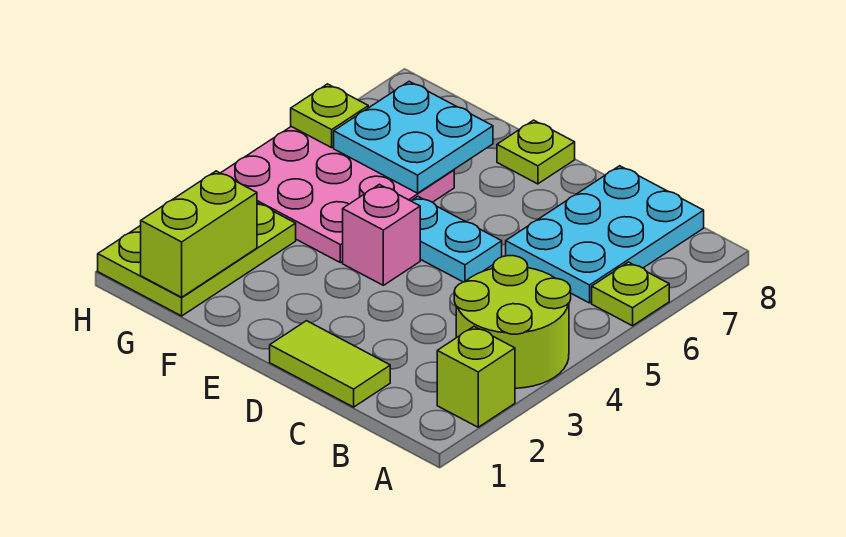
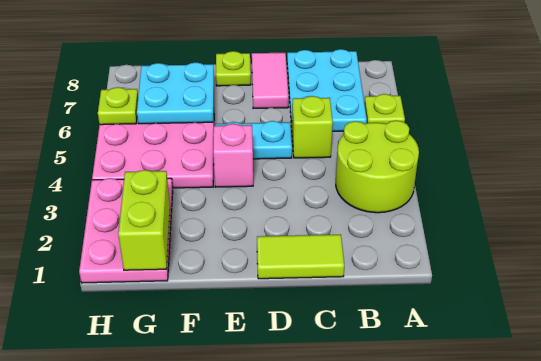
lime brick A2 level 1 -> lime brick C5 level 1
none -> pink tile D7:D8 level 1
lime plate G1:H3 level 1 -> pink plate G1:H3 level 1

